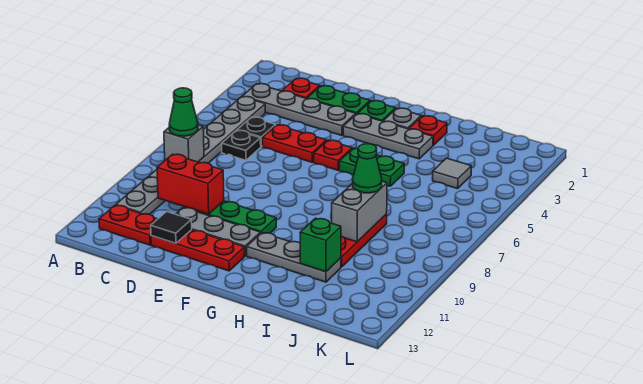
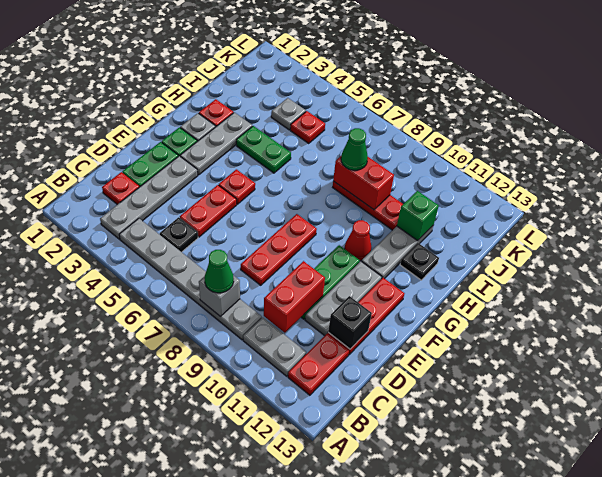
black plate C6 level 1 -> black plate H12 level 1
none -> red plate D8:F8 level 1
black tile D12 level 2 -> black brick D12 level 2
green plate G5:H5 level 1 -> green plate H4:H5 level 1
none -> red cone G10 level 1
grey brick I8:I9 level 2 -> red brick I8:I9 level 2
grey tile J4 level 1 -> grey plate J4 level 1
none -> red plate J5 level 1

